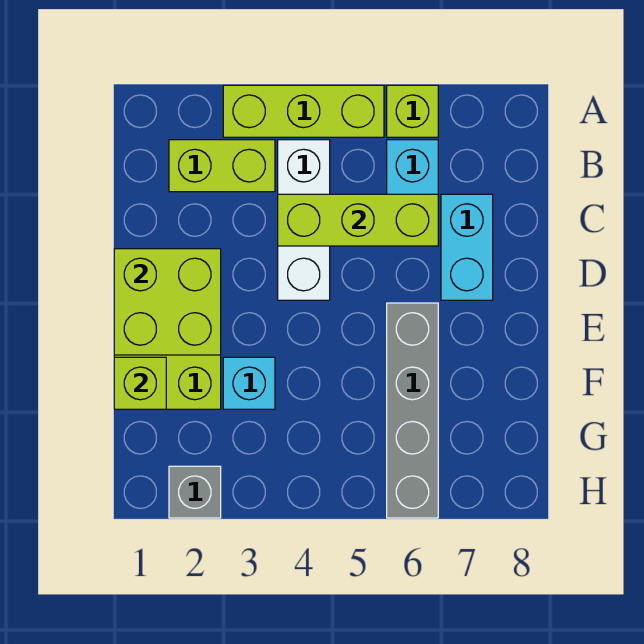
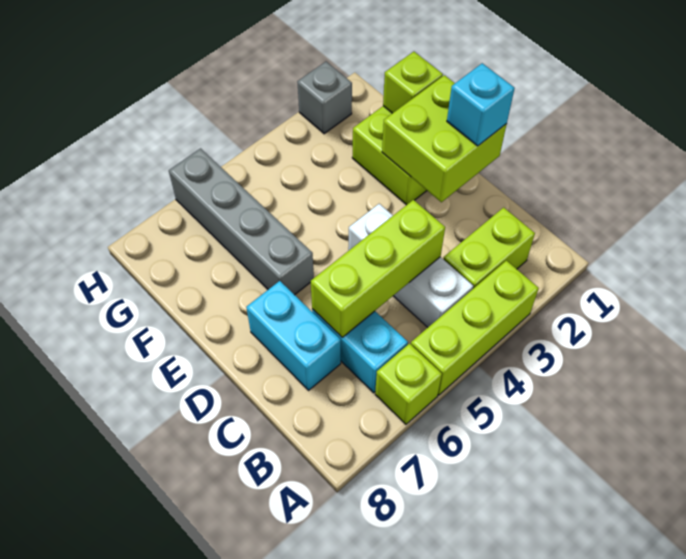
cyan brick F3 level 1 -> cyan brick D1 level 3

